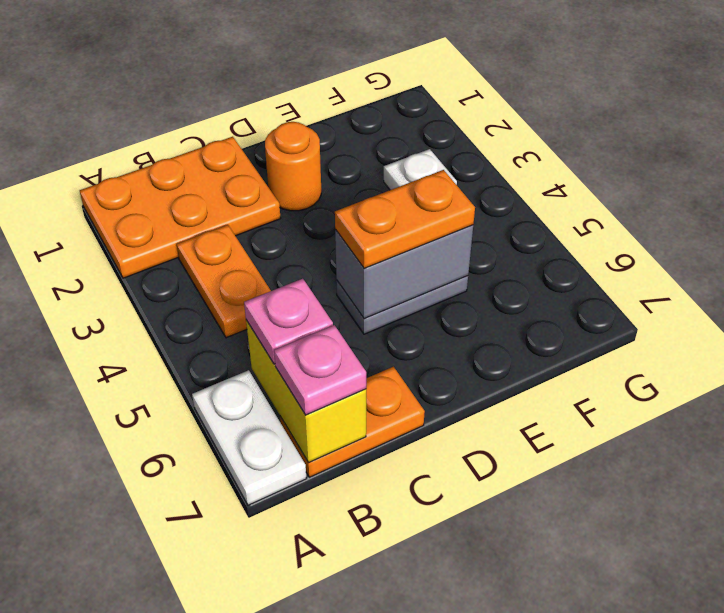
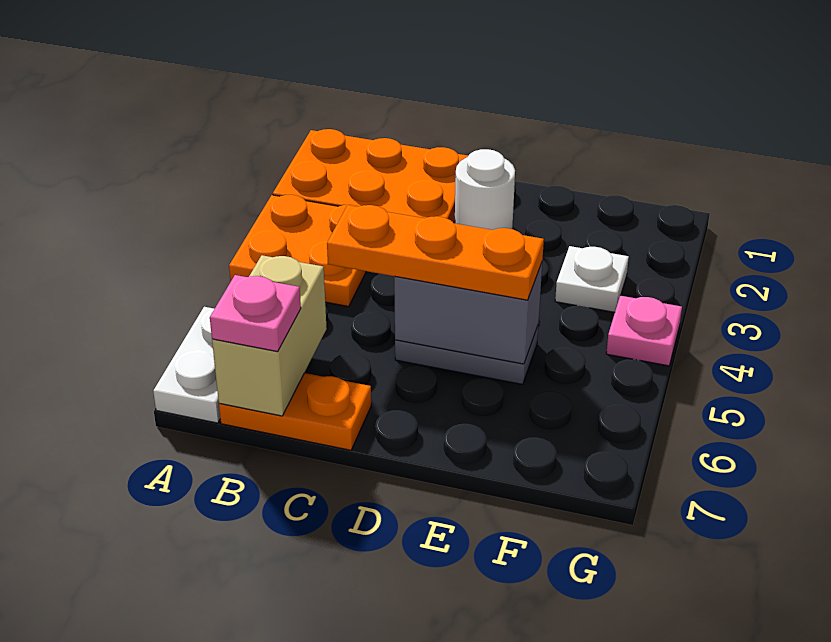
orange plate B3:B4 level 1 -> orange plate A3:B4 level 1
yellow brick B6:B7 level 2 -> tan brick B6:B7 level 2
pink plate B6 level 3 -> pink plate G4 level 1
orange round brick D2 level 1 -> white round brick D2 level 1
orange plate D5:E5 level 3 -> orange plate C5:E5 level 3

